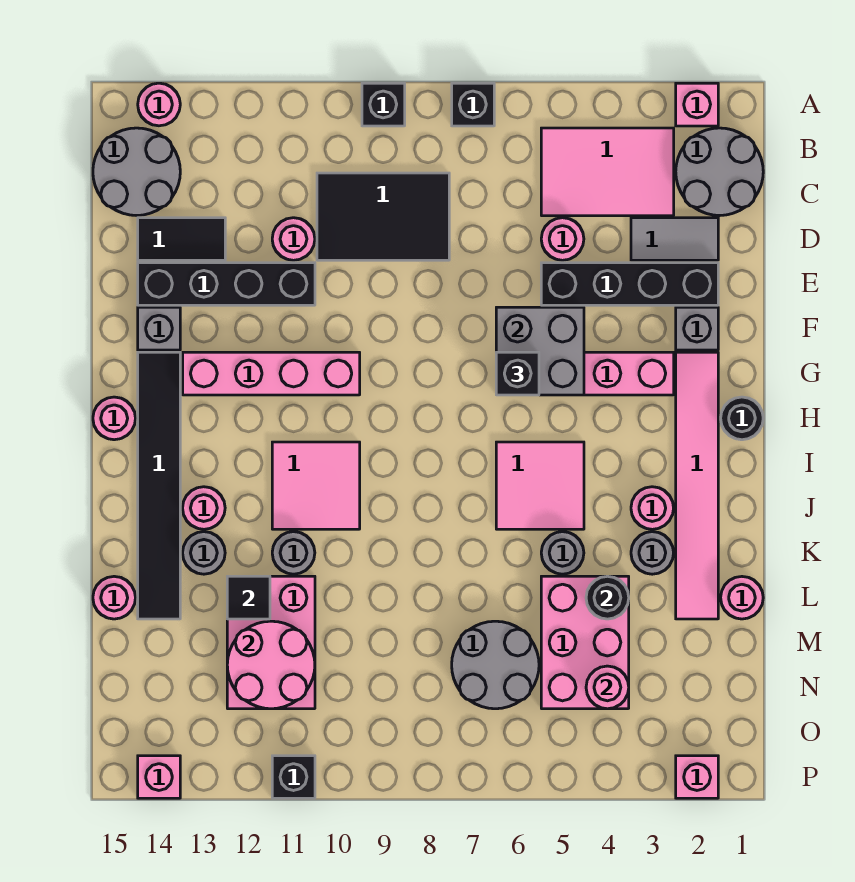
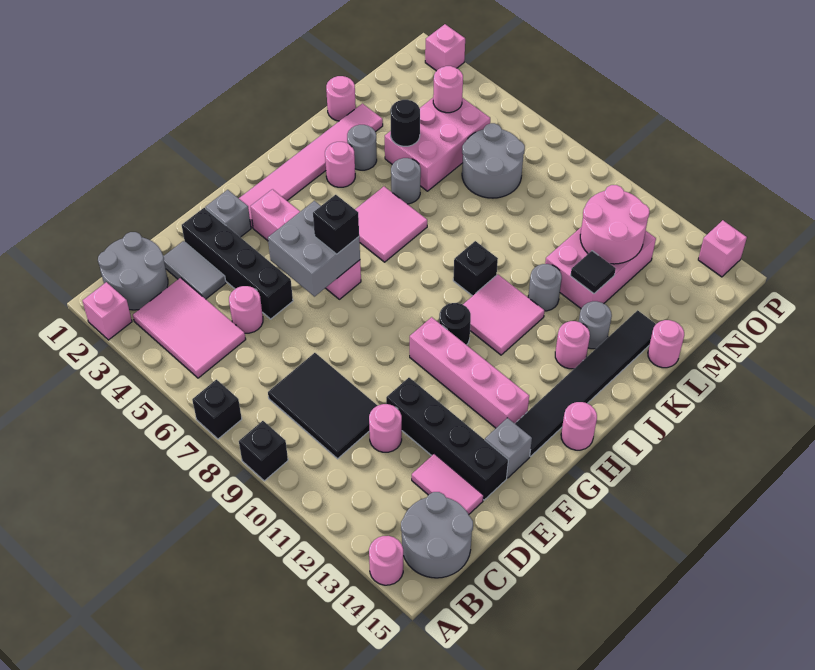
black tile D13:D14 level 1 -> pink tile D13:D14 level 1
black round brick H1 level 1 -> black round brick H10 level 1
black brick P11 level 1 -> black brick J9 level 1

